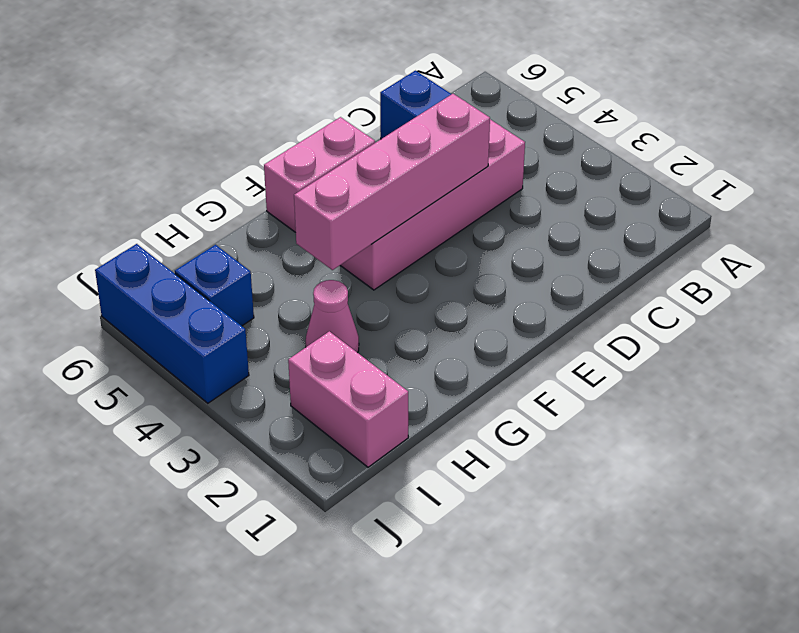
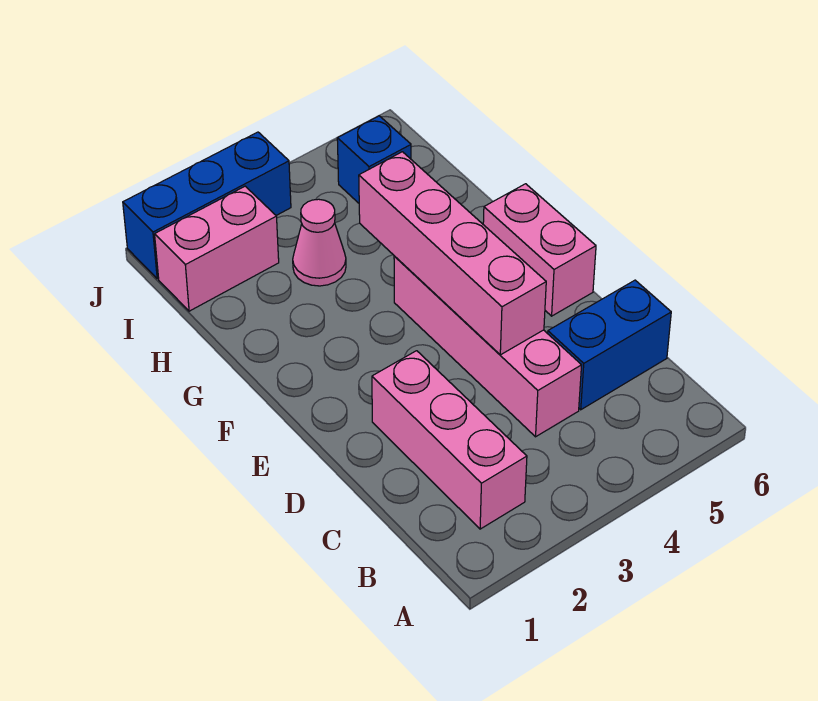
none -> pink brick B2:D2 level 1
blue brick J4:J6 level 1 -> blue brick J1:J3 level 1

